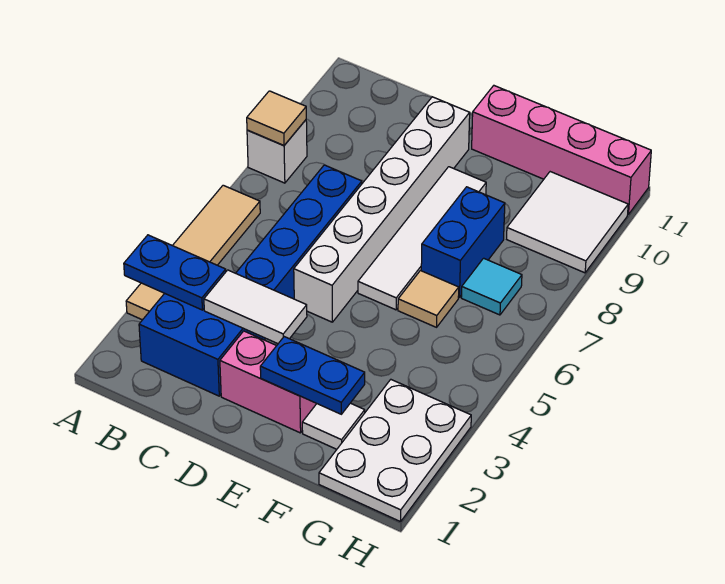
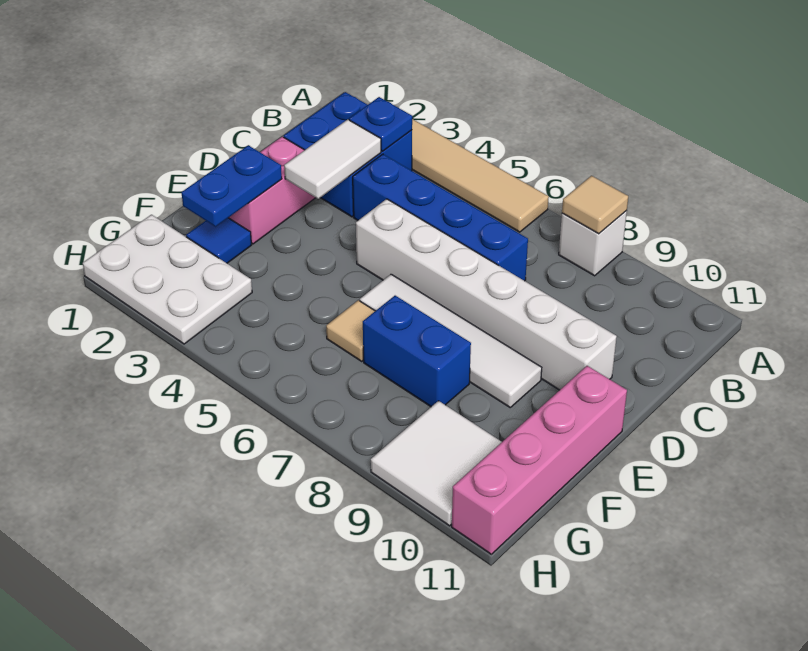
blue plate A3:B3 level 2 -> blue plate B3 level 2
white tile F2 level 1 -> blue tile F2 level 1
cyan tile G7 level 1 -> none

